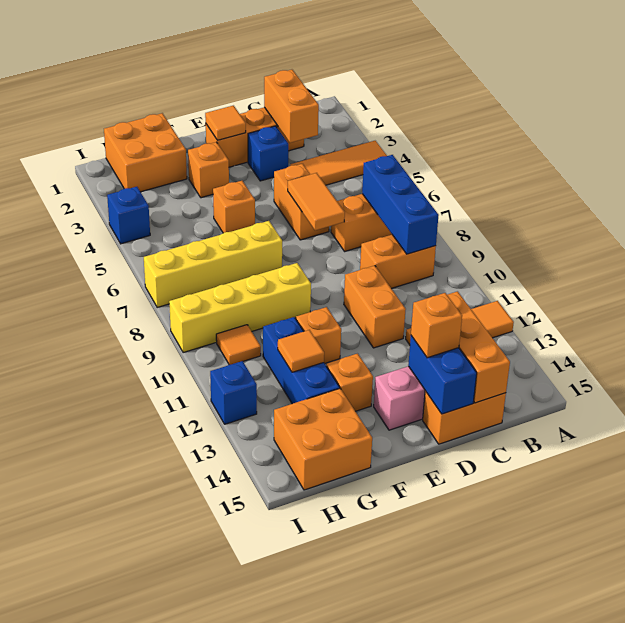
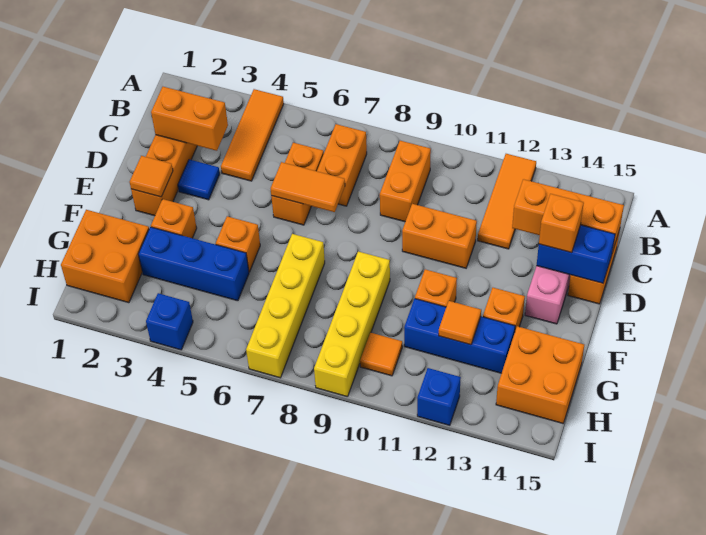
blue brick B7:B9 level 2 -> blue brick G3:G5 level 1
blue brick D3 level 1 -> blue tile D3 level 1
orange brick D5:D6 level 1 -> orange brick C6:D6 level 1

